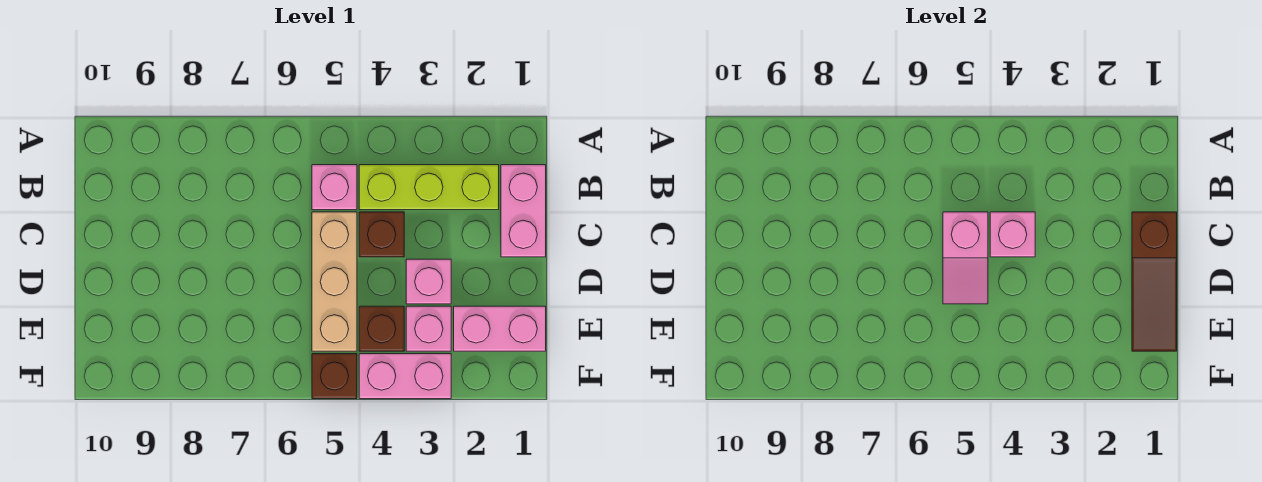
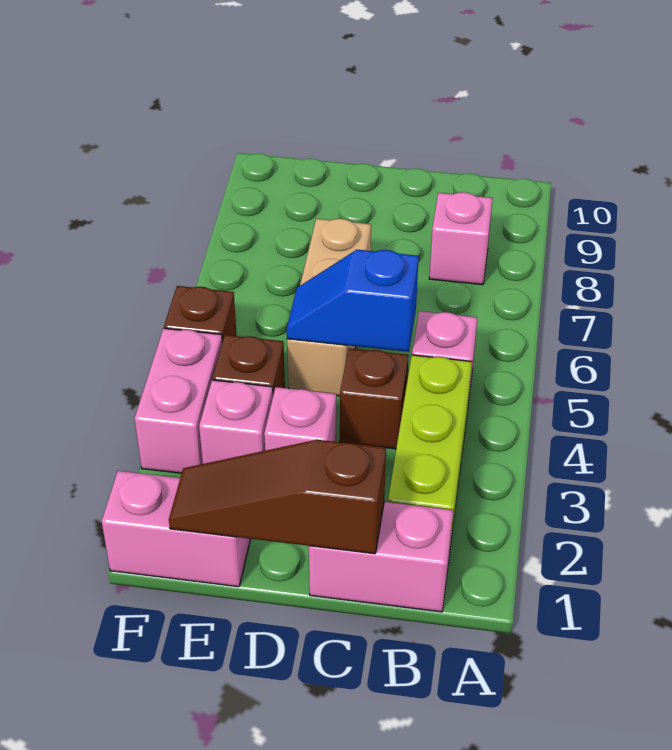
pink brick C4 level 2 -> pink brick B8 level 1
tan brick C5:E5 level 1 -> tan brick D5:D7 level 1
pink slope C5:D5 level 2 top C -> blue slope C5:D5 level 2 top C
pink brick E1:E2 level 1 -> pink brick E1:F1 level 1

